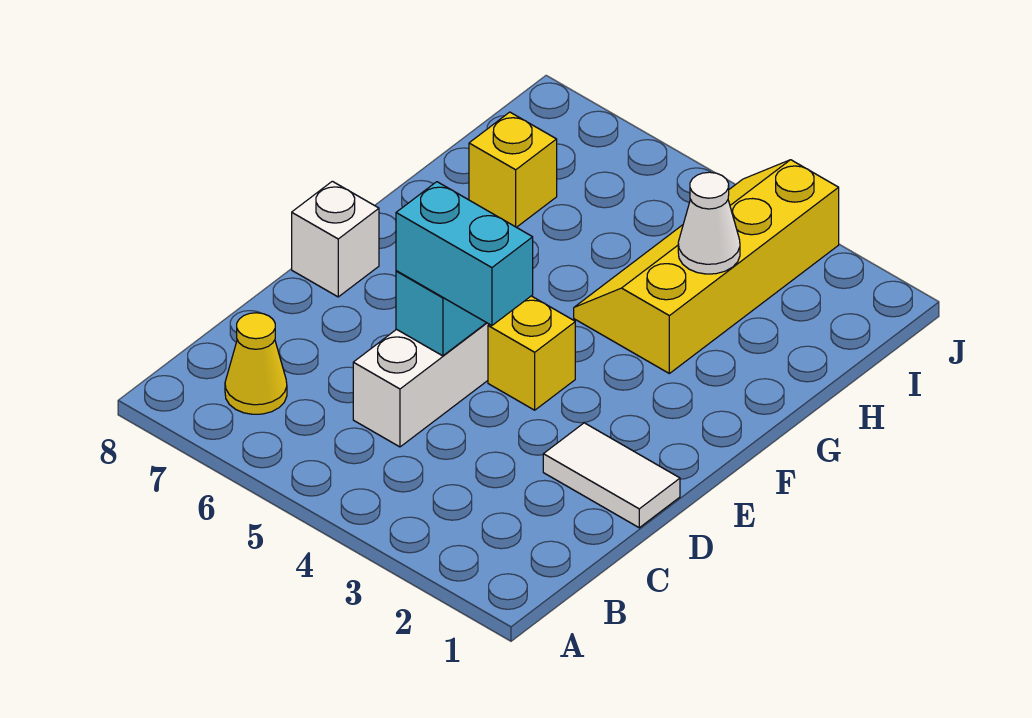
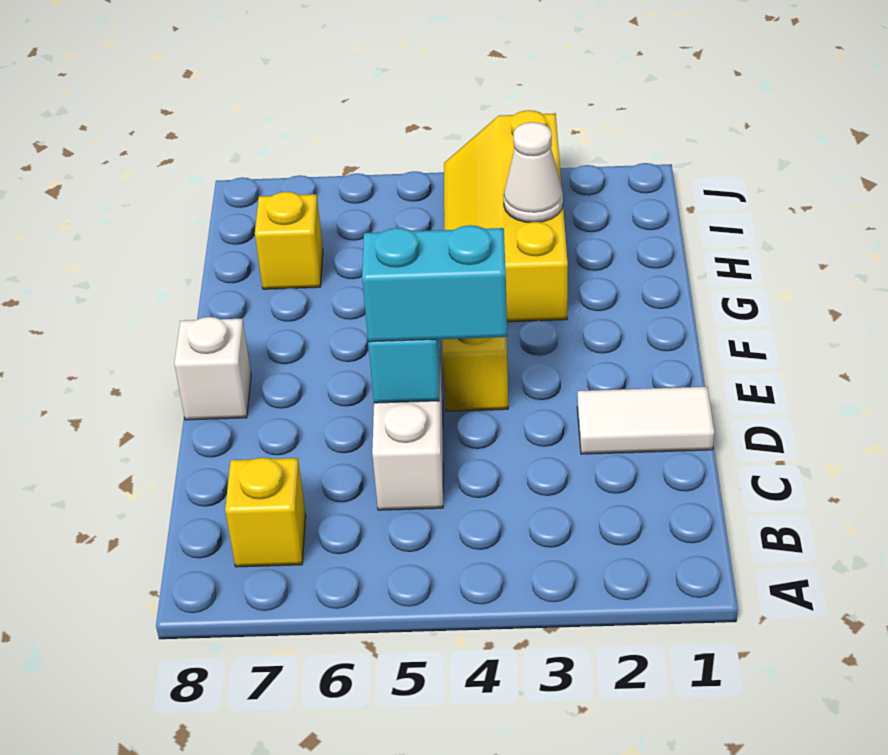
yellow cone B7 level 1 -> yellow brick B7 level 1

